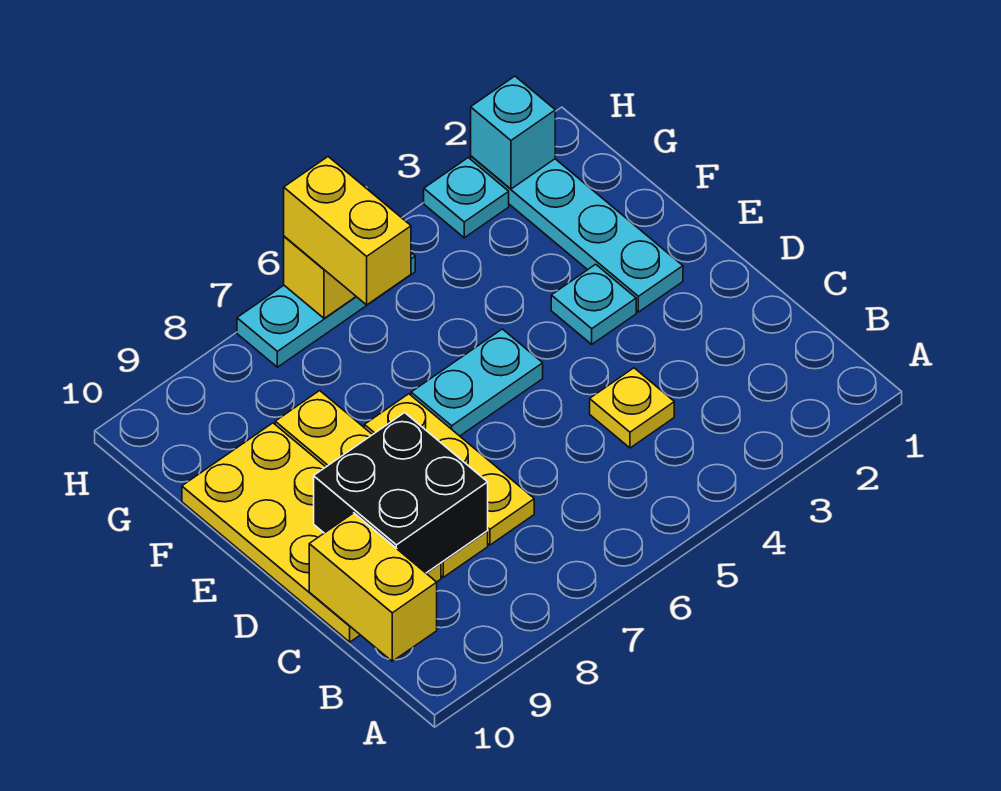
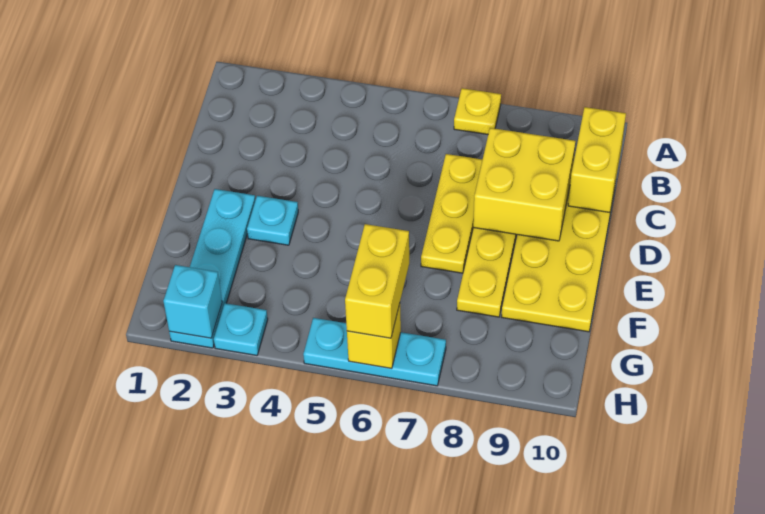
yellow plate C4 level 1 -> yellow plate A7 level 1
black brick C8:D9 level 2 -> yellow brick C8:D9 level 2
cyan plate E5:E6 level 1 -> none

